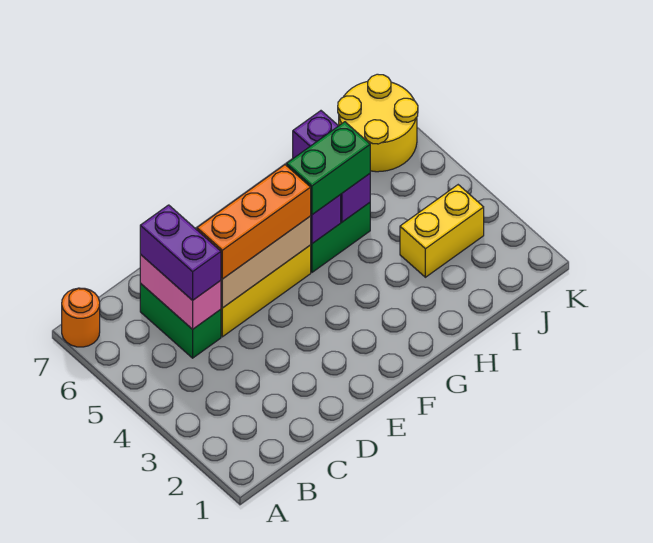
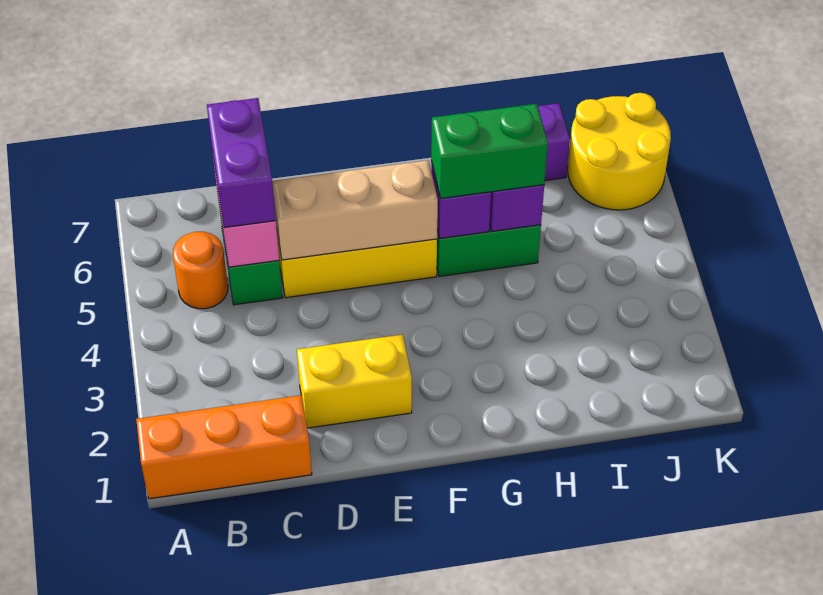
orange round brick A7 level 1 -> orange round brick B5 level 1
orange brick D5:F5 level 3 -> orange brick A1:C1 level 1
yellow brick I3:J3 level 1 -> yellow brick D2:E2 level 1

